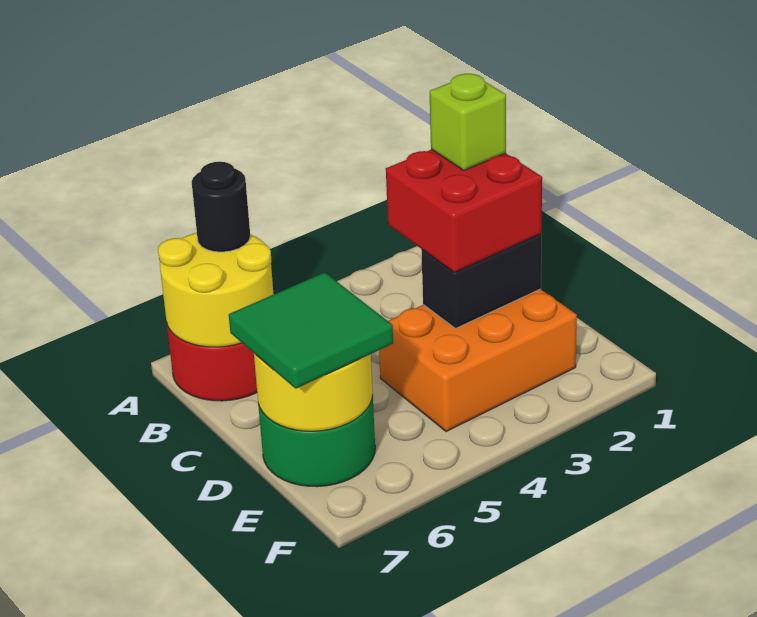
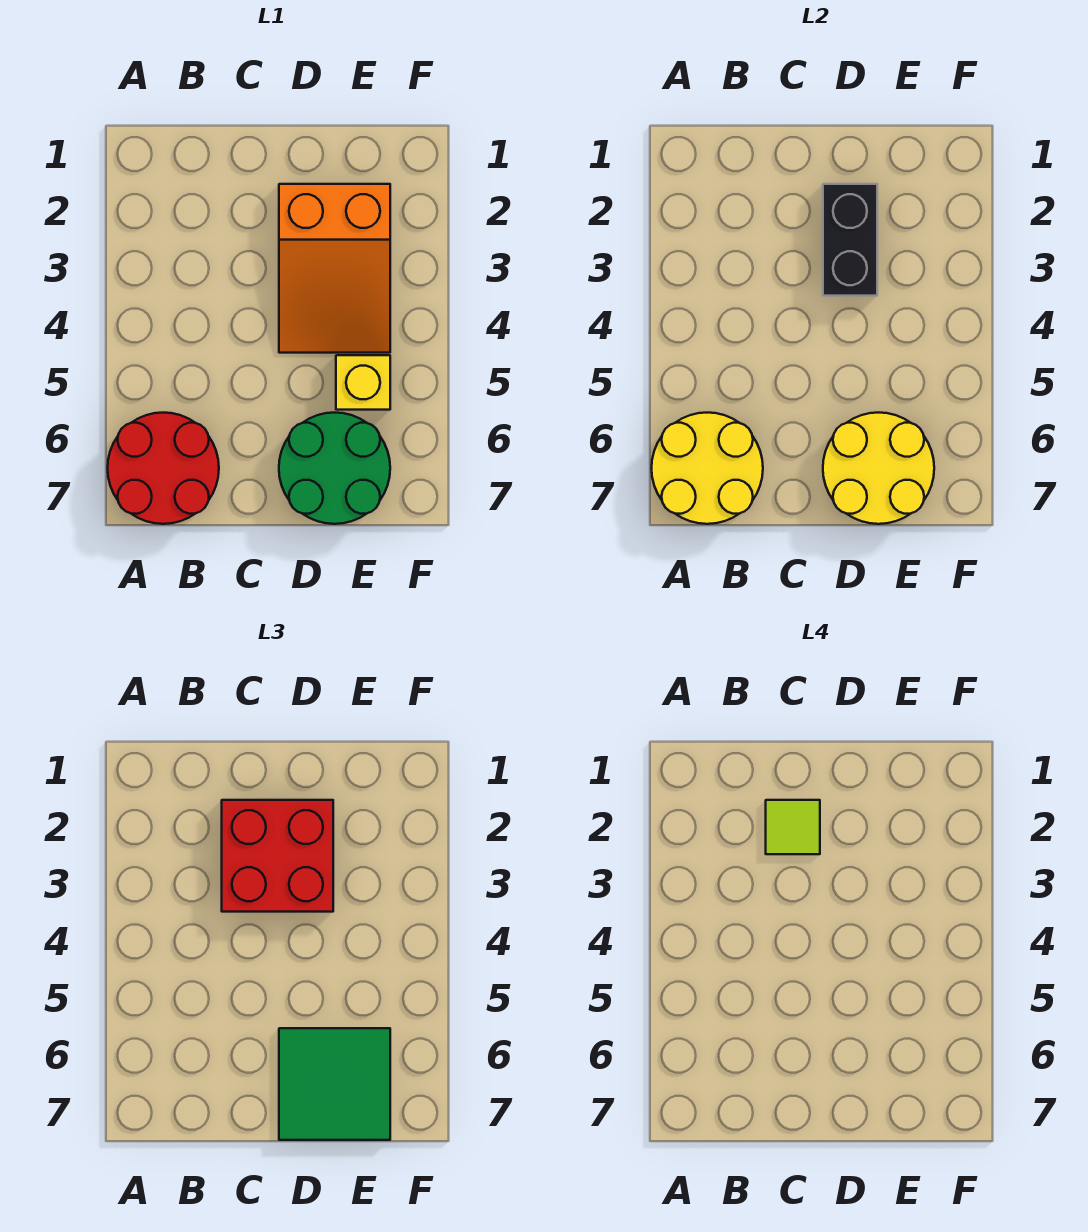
black round brick A6 level 3 -> none
lime brick C2 level 4 -> lime tile C2 level 4
orange brick D2:E4 level 1 -> orange slope D2:E4 level 1 top 2
none -> yellow brick E5 level 1

